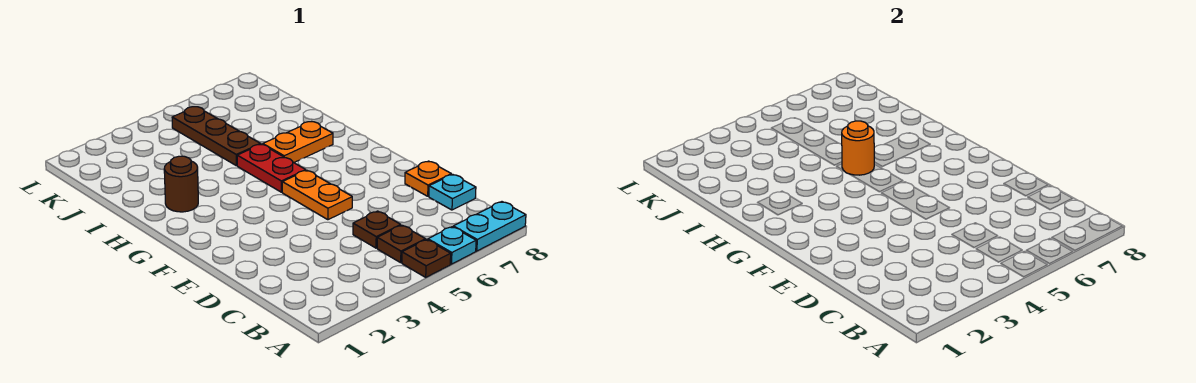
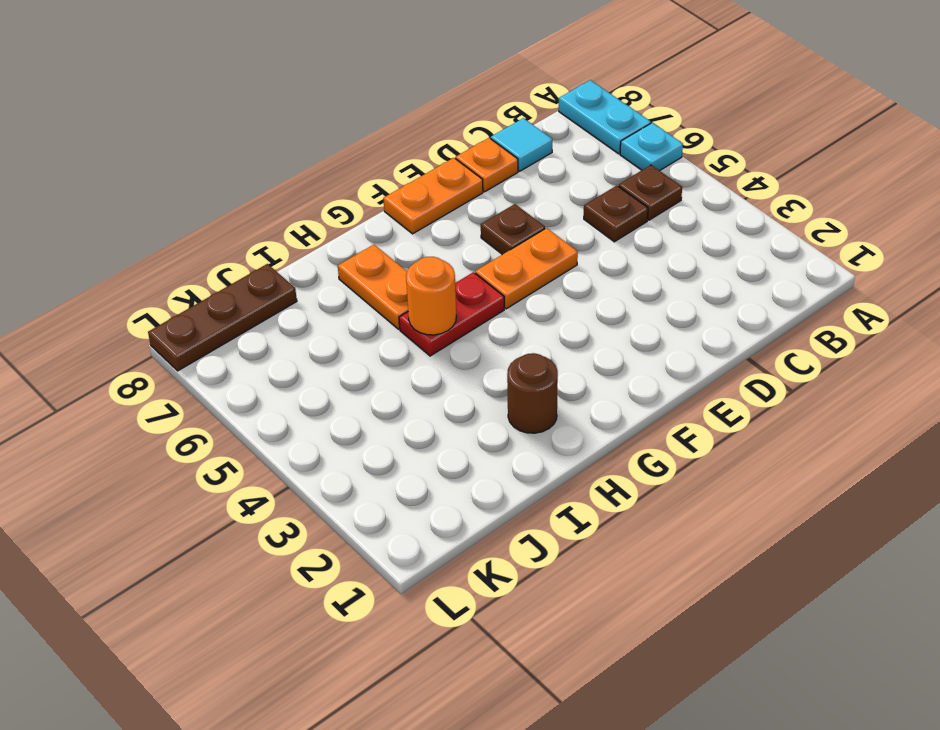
brown plate A5 level 1 -> brown plate E6 level 1
cyan plate C8 level 1 -> cyan tile C8 level 1
none -> orange plate E8:F8 level 1
brown plate I5:K5 level 1 -> brown plate J8:L8 level 1

